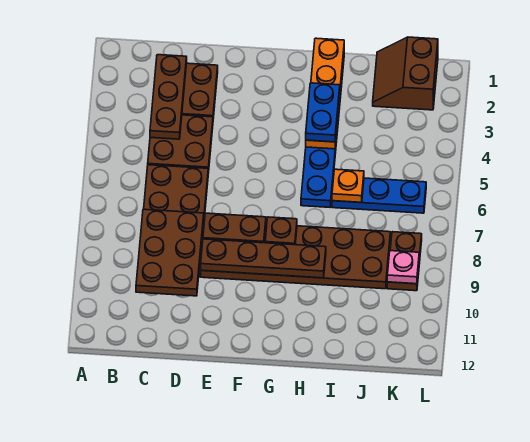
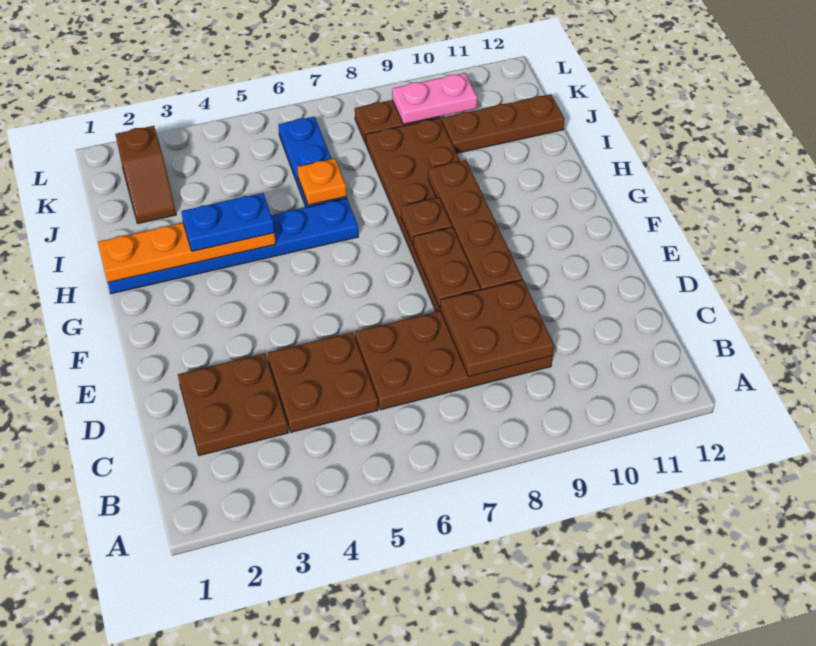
brown plate C2:C4 level 2 -> brown plate J10:J12 level 1
brown plate C8:D10 level 2 -> brown plate C8:D9 level 2
brown slope J1:K2 level 1 top K -> brown slope J2:K2 level 1 top K
pink plate K9 level 2 -> pink plate K9:K10 level 2

